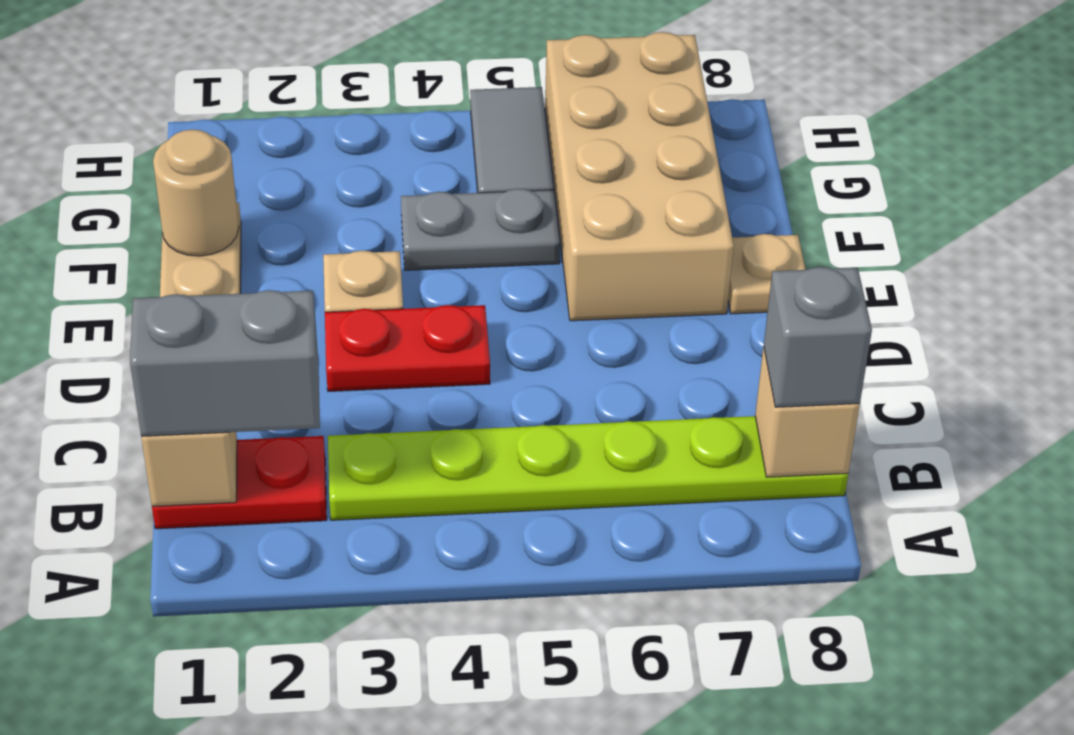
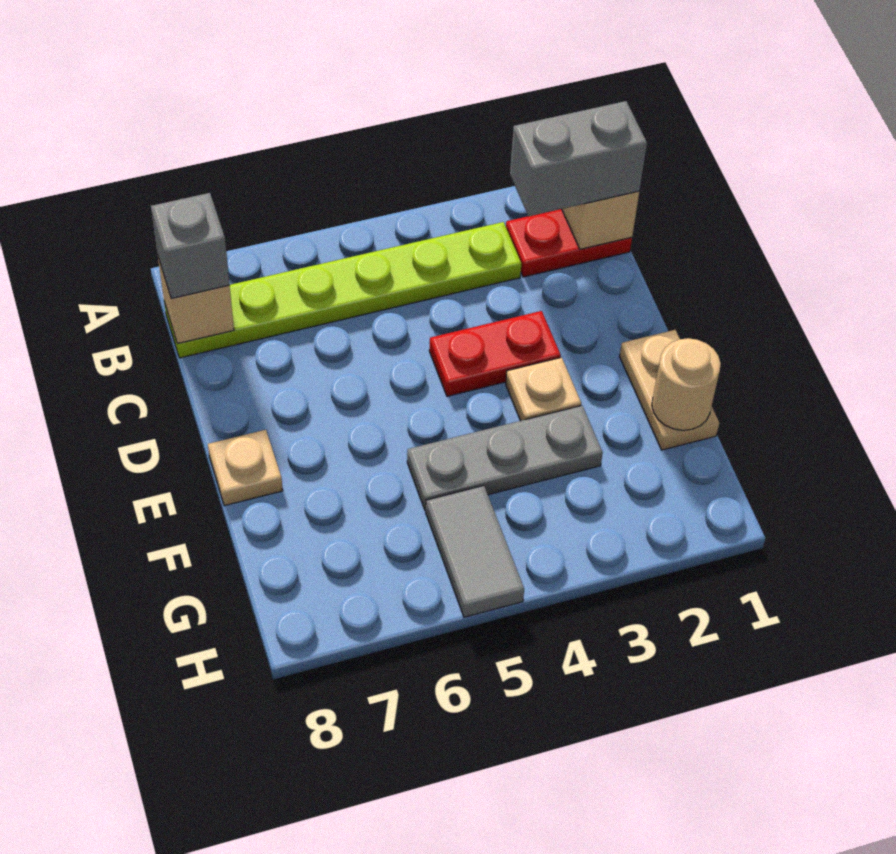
tan brick E6:H7 level 1 -> none
grey plate F4:F5 level 1 -> grey plate F3:F5 level 1

